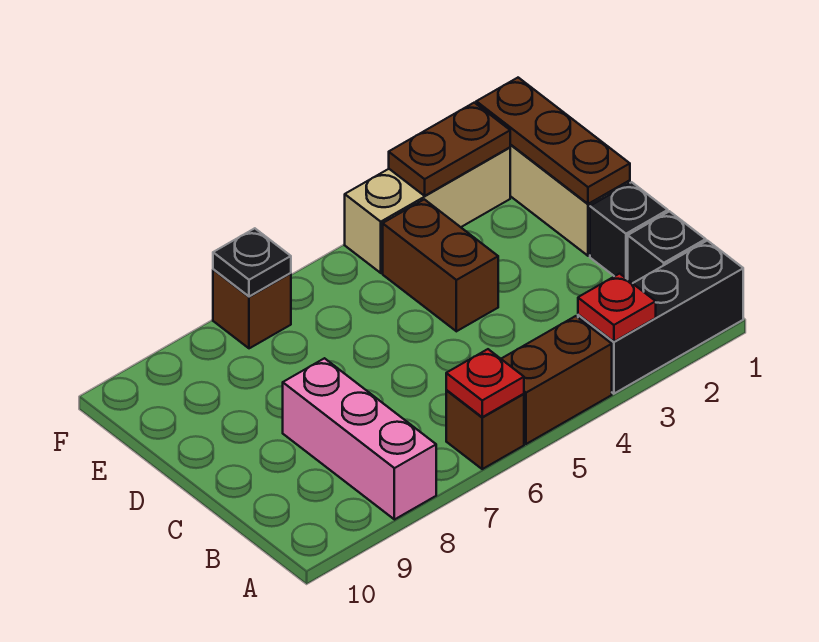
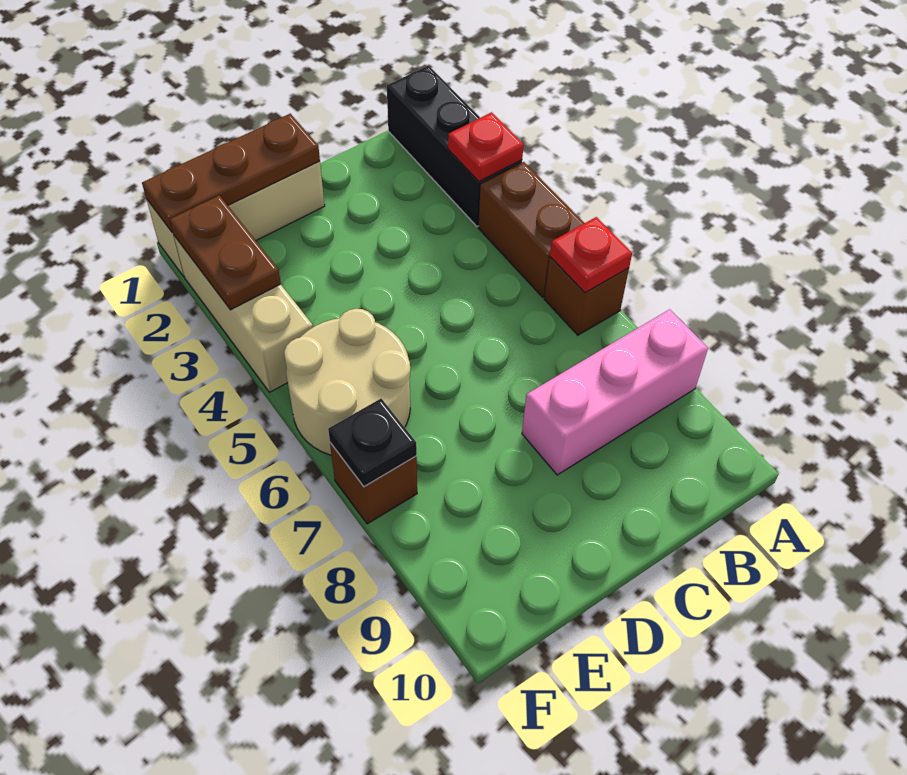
black brick B1 level 1 -> none
black brick C1 level 1 -> none
brown brick D4:E4 level 1 -> none
none -> tan round brick E5:F6 level 1

